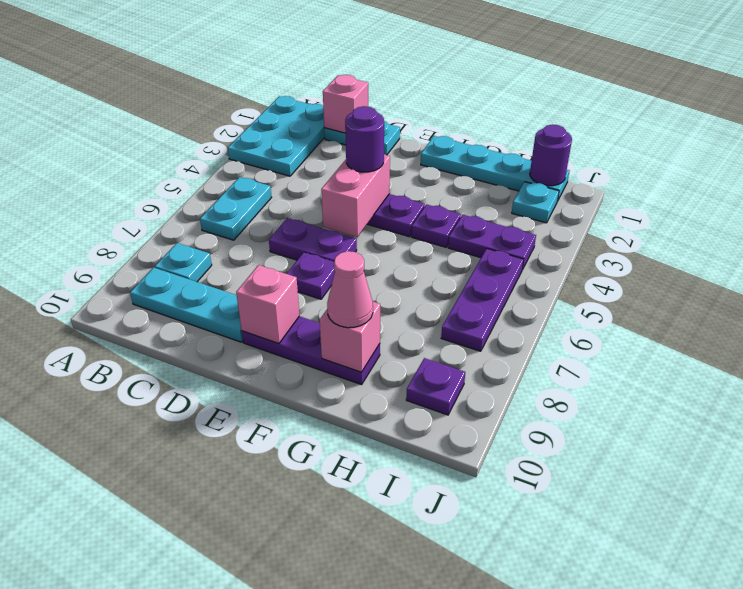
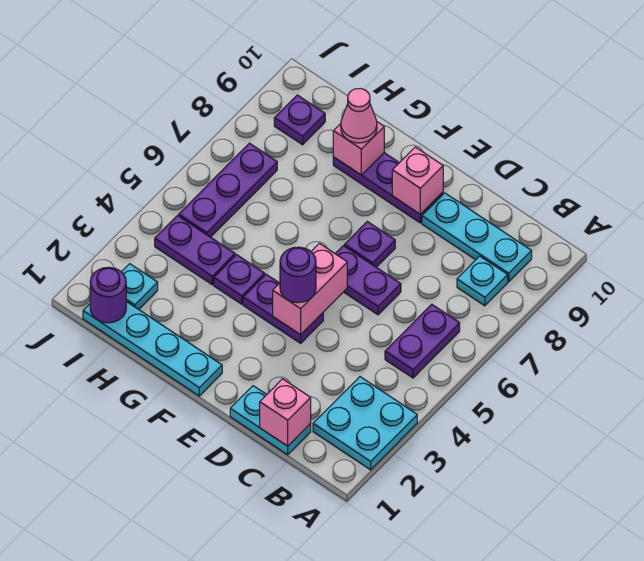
cyan plate A1:B3 level 1 -> cyan plate A2:B3 level 1
cyan plate B5:B6 level 1 -> purple plate B5:B6 level 1

